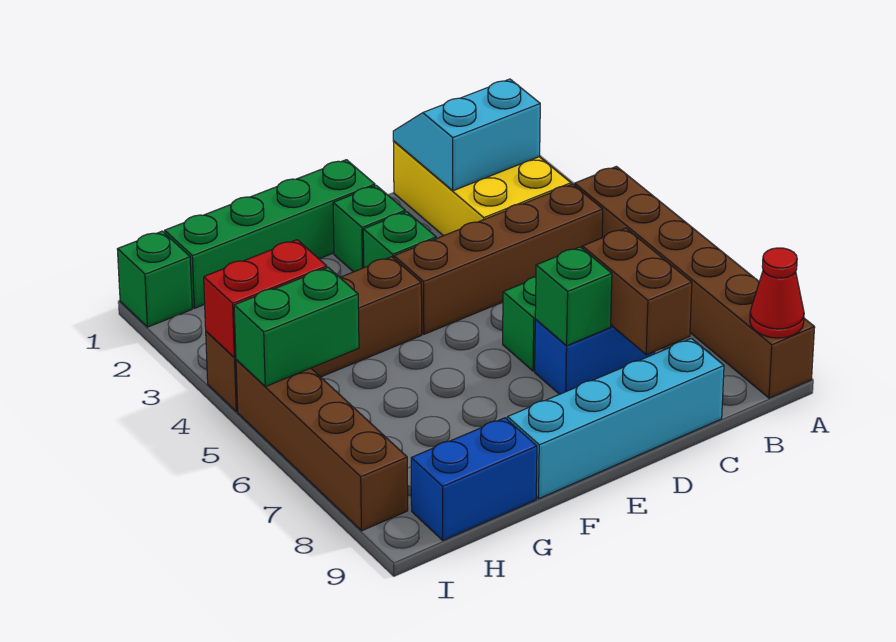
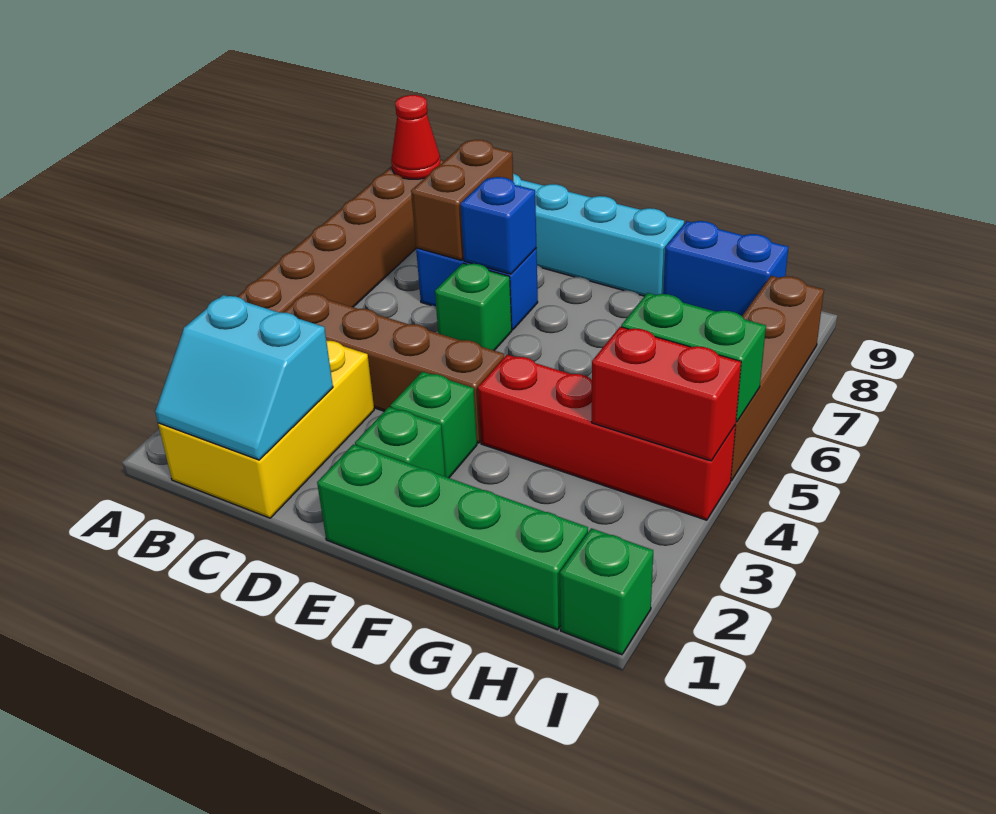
green brick D7 level 2 -> blue brick D7 level 2
brown brick F4:I4 level 1 -> red brick F4:I4 level 1

